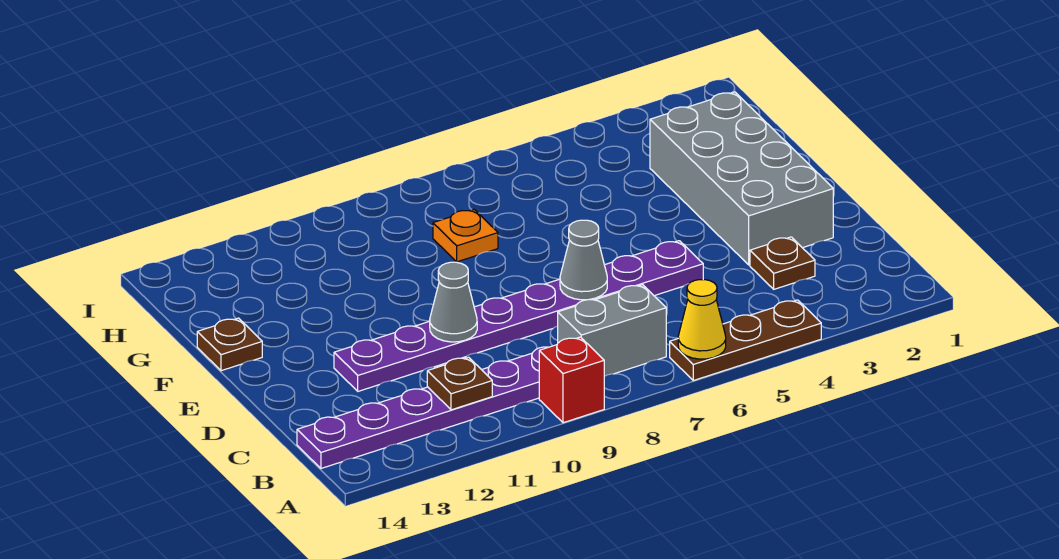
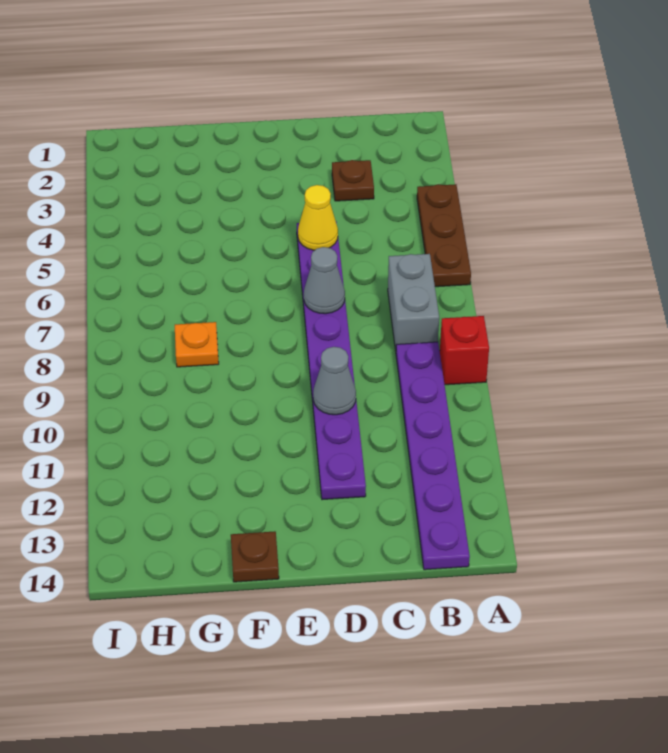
yellow cone A6 level 2 -> yellow cone D5 level 2
brown plate B11 level 2 -> none
grey brick D2:G3 level 1 -> none

